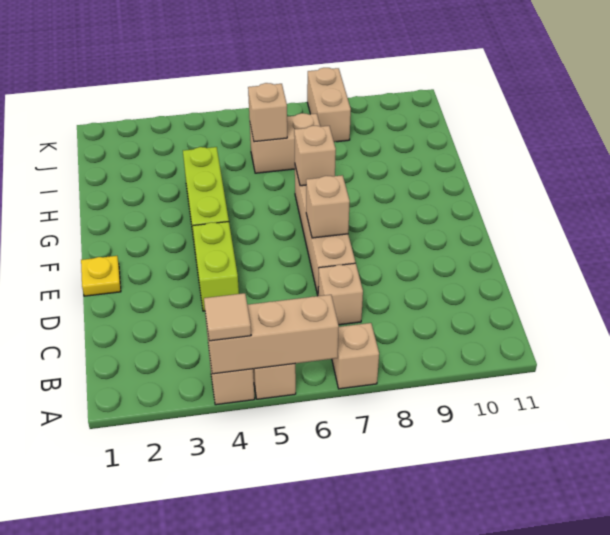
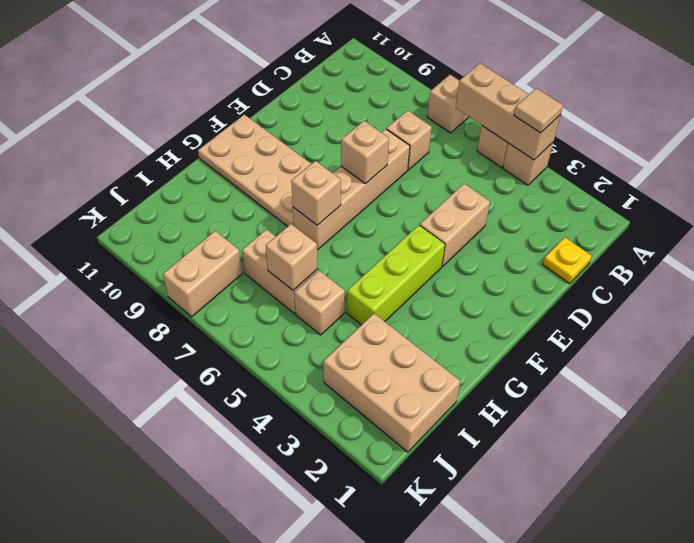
lime brick D4:E4 level 1 -> tan brick D4:E4 level 1
yellow plate E1 level 1 -> yellow plate C1 level 1
none -> tan plate F8:G11 level 1
none -> tan brick I1:J3 level 1
none -> tan brick I5 level 1

